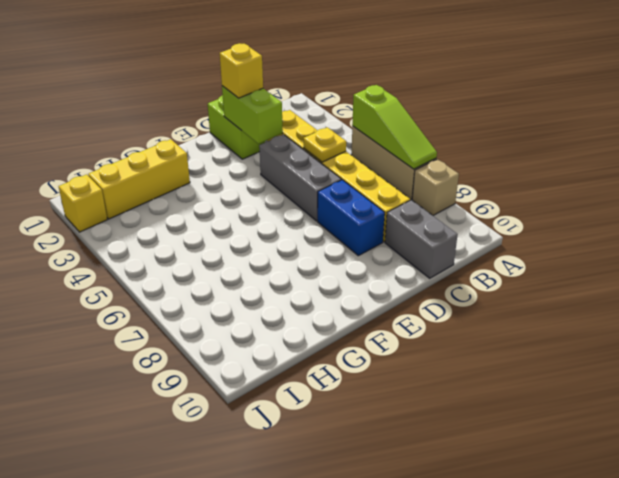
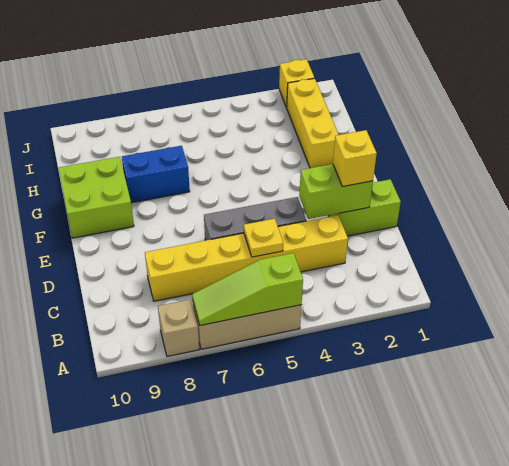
grey brick C9:C10 level 1 -> none
blue brick D7:D8 level 1 -> blue brick G7:G8 level 1
none -> lime brick F9:G10 level 1

